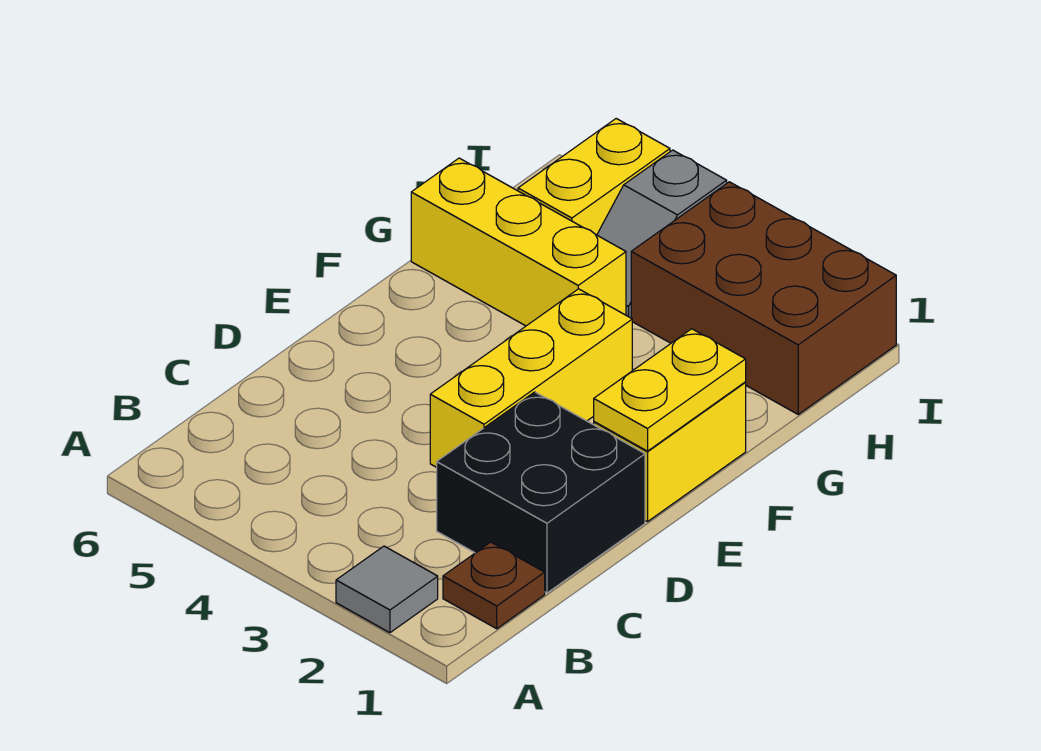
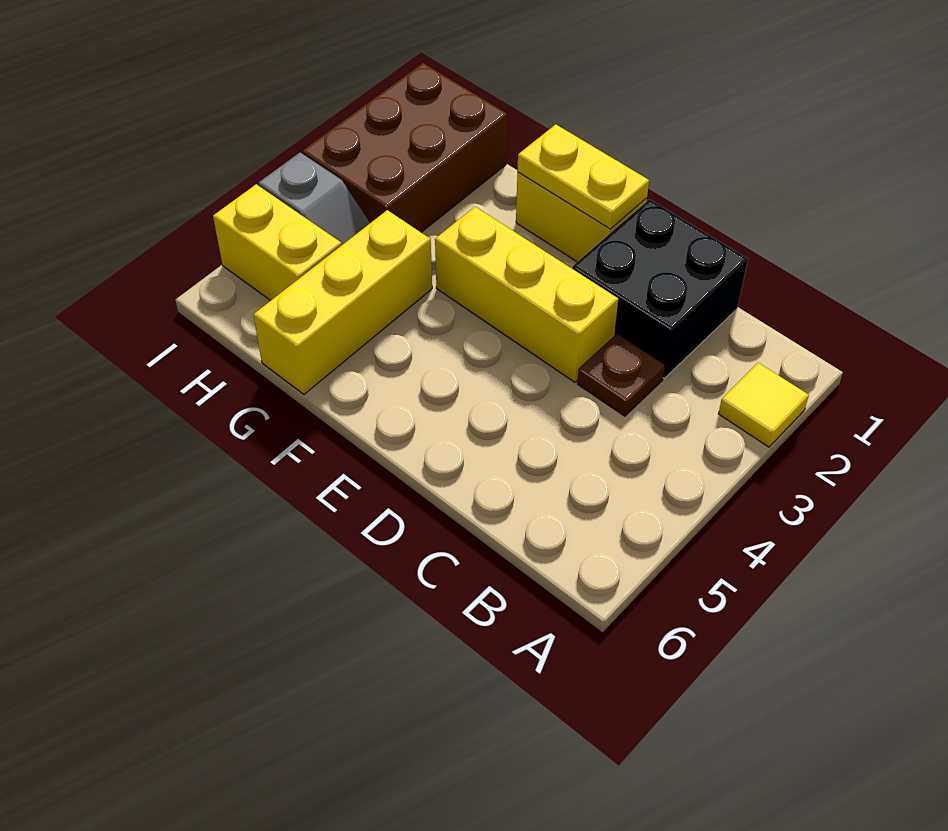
grey tile A2 level 1 -> yellow tile A2 level 1
brown plate B1 level 1 -> brown plate C3 level 1

